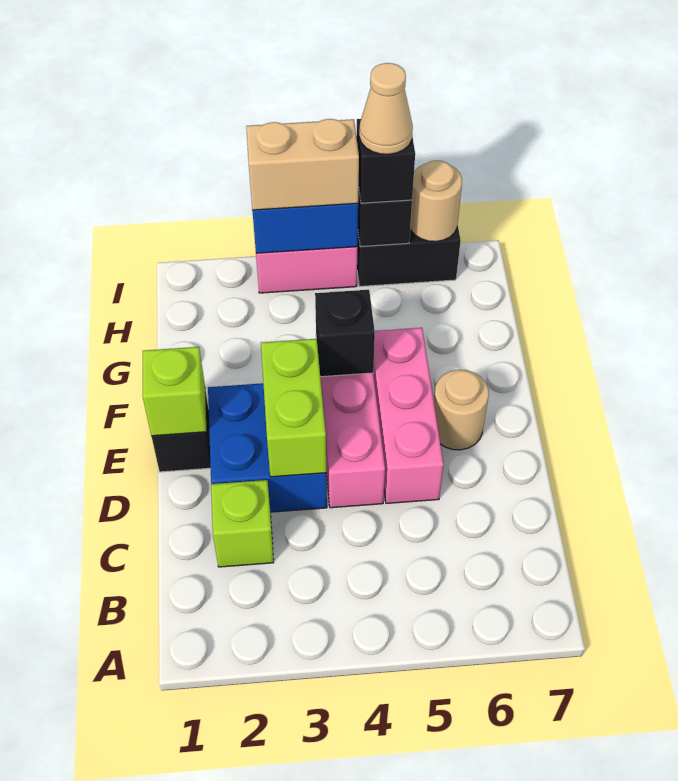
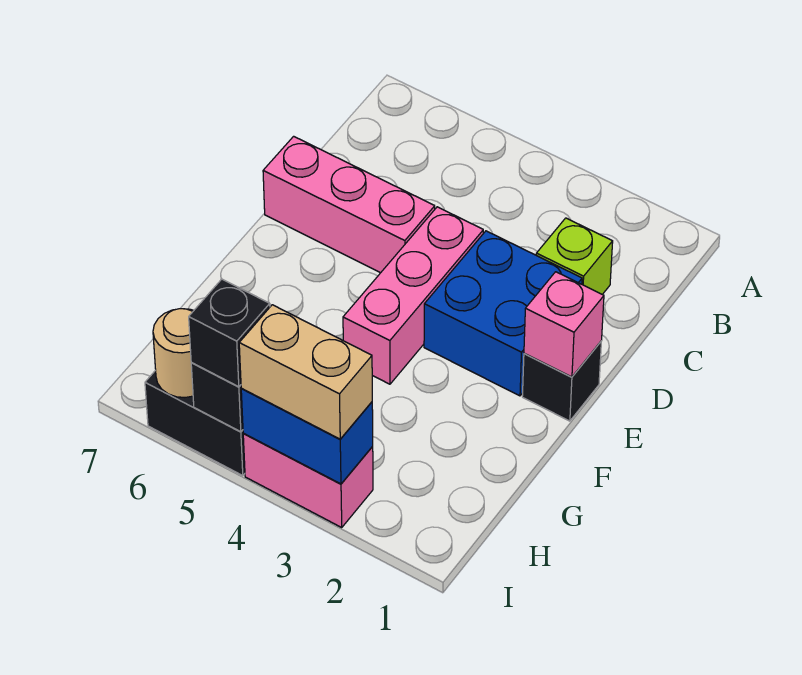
lime brick D3:E3 level 2 -> none
pink brick D5:F5 level 1 -> pink brick D5:D7 level 1
lime brick E1 level 2 -> pink brick E1 level 2
tan round brick E6 level 1 -> none
black brick F4 level 2 -> none
tan cone I5 level 4 -> none

